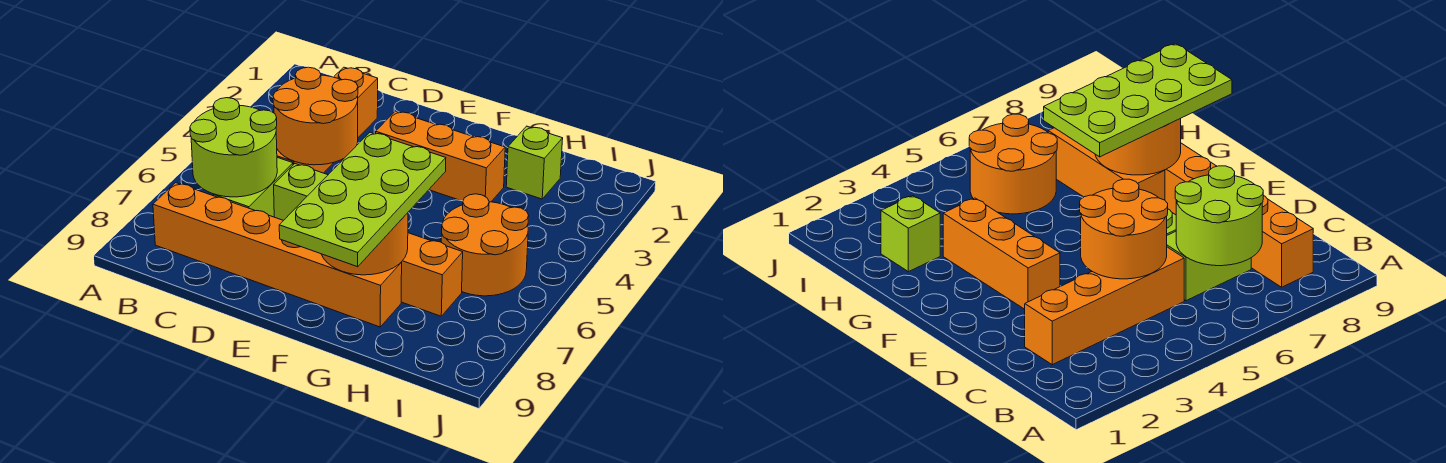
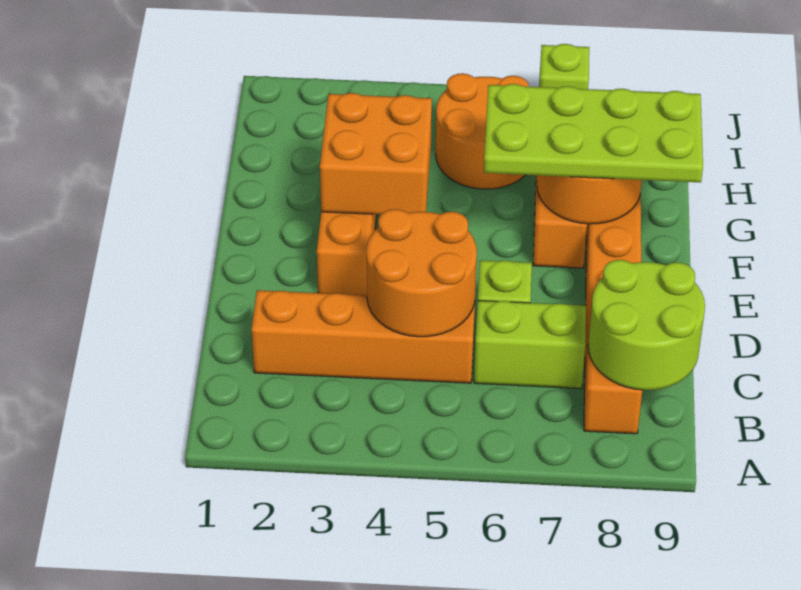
lime round brick B6:C7 level 2 -> lime round brick B8:C9 level 2
none -> orange brick F3:G4 level 2
lime brick H2 level 1 -> lime brick J7 level 1

